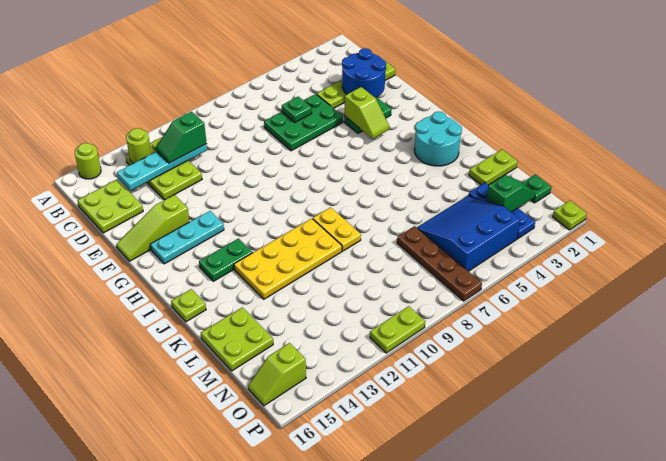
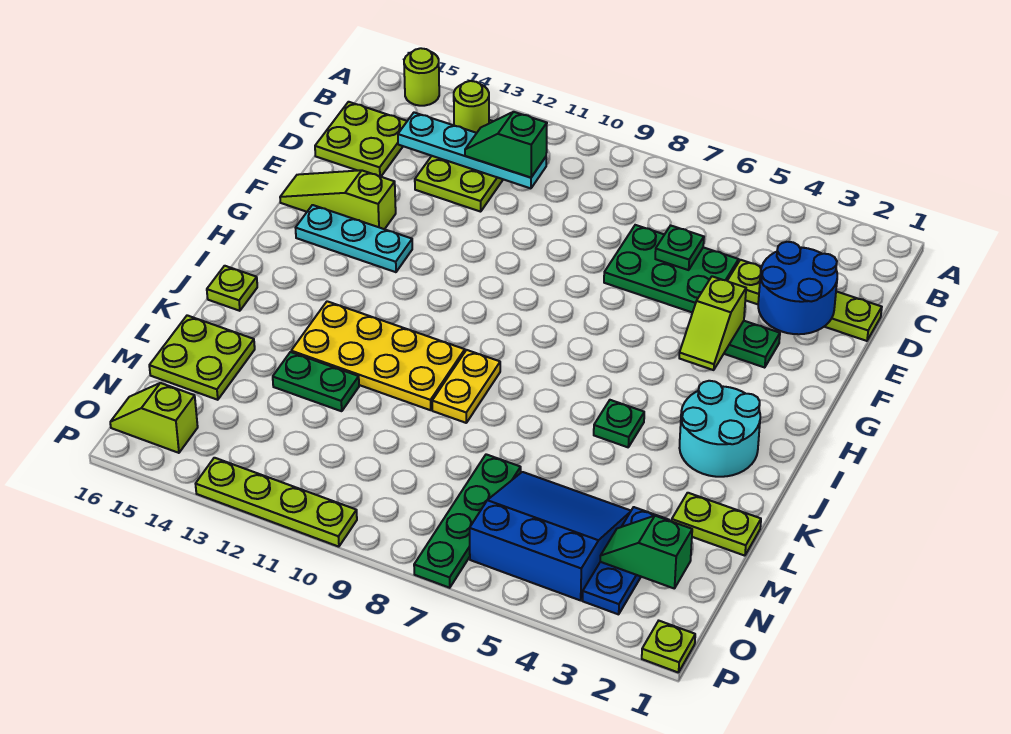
green plate I13:I14 level 1 -> green plate L12:L13 level 1
brown plate M7:P7 level 1 -> green plate M7:P7 level 1
green plate N1 level 1 -> green plate J5 level 1
green slope N2:N3 level 2 top 3 -> green slope N2:N3 level 2 top 2
lime plate P10:P11 level 1 -> lime plate P10:P13 level 1

